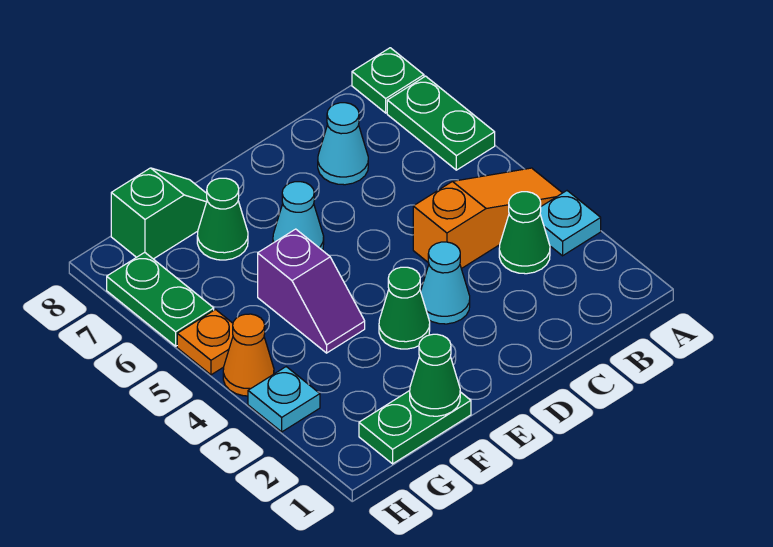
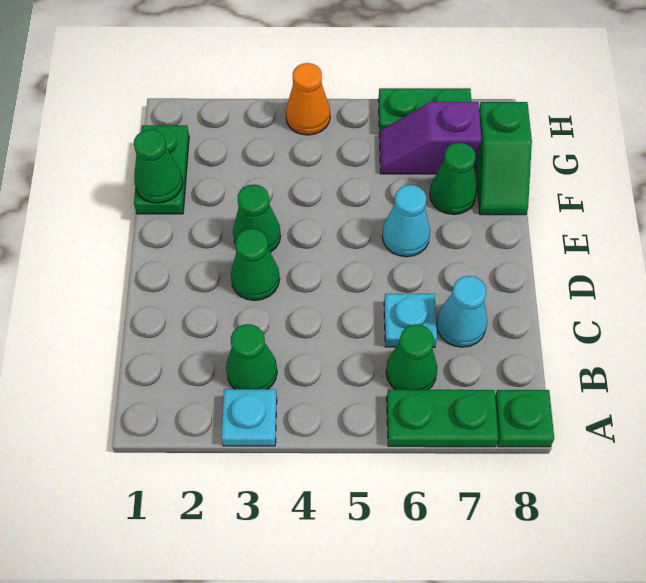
orange slope A4:C4 level 1 top C -> none
none -> green cone B6 level 1
cyan cone D3 level 1 -> green cone D3 level 1
purple slope F4:F5 level 1 top 5 -> purple slope G6:G7 level 1 top 7
cyan plate H3 level 1 -> cyan plate C6 level 1
orange plate H5 level 1 -> none

